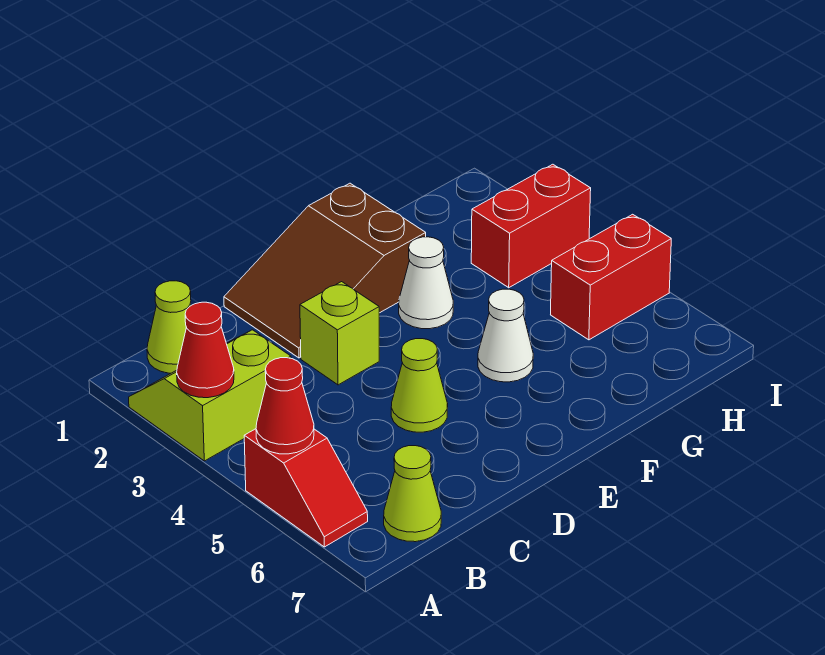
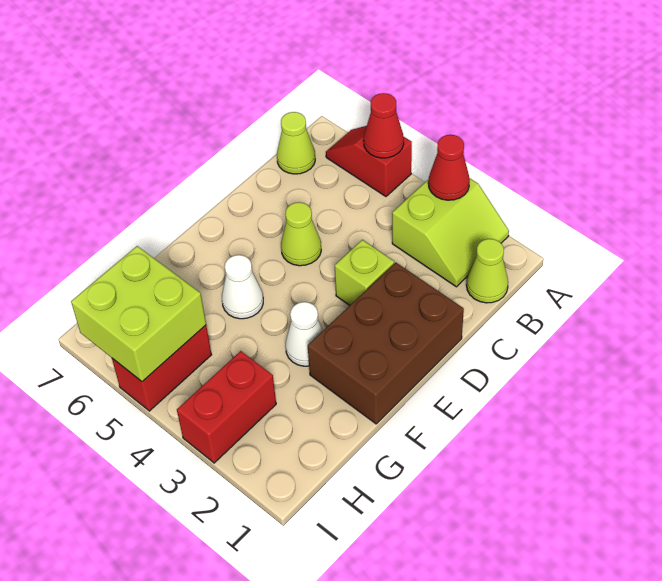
brown slope D1:F2 level 1 top F -> brown brick D1:F2 level 1
none -> lime brick H5:I6 level 2

